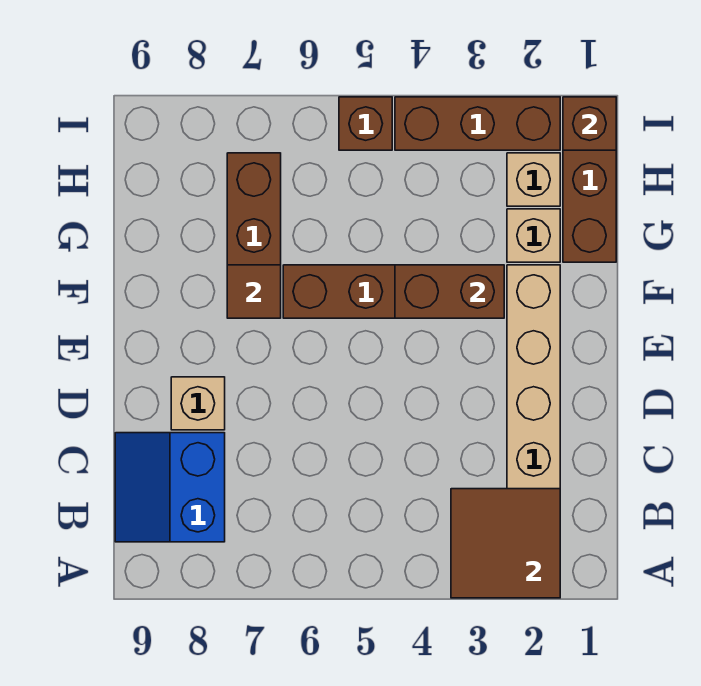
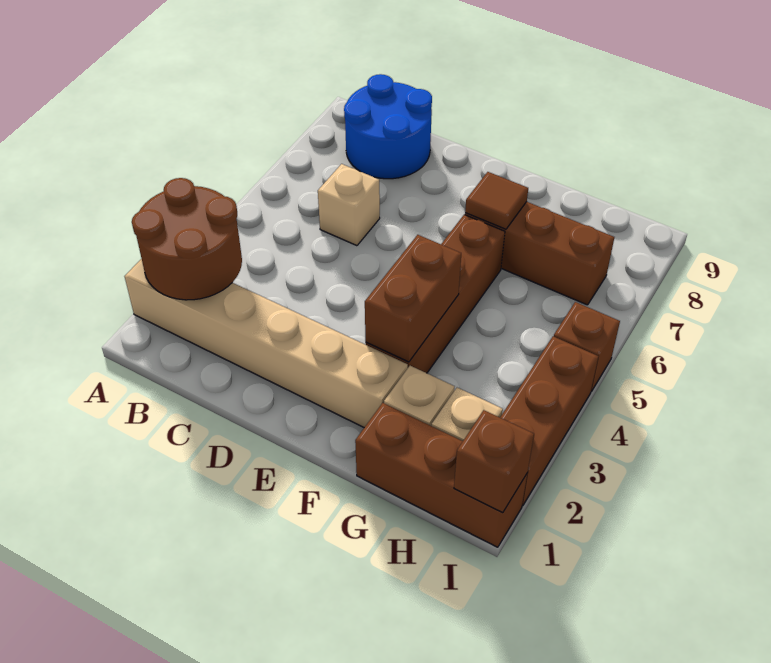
brown tile A2:B3 level 2 -> brown round brick A2:B3 level 2
blue slope B8:C9 level 1 top 8 -> blue round brick B8:C9 level 1
tan brick D8 level 1 -> tan brick C6 level 1

